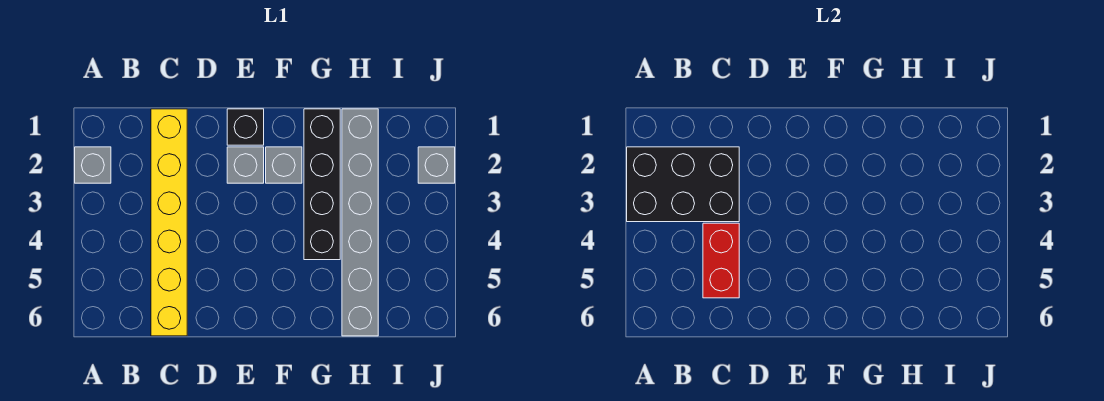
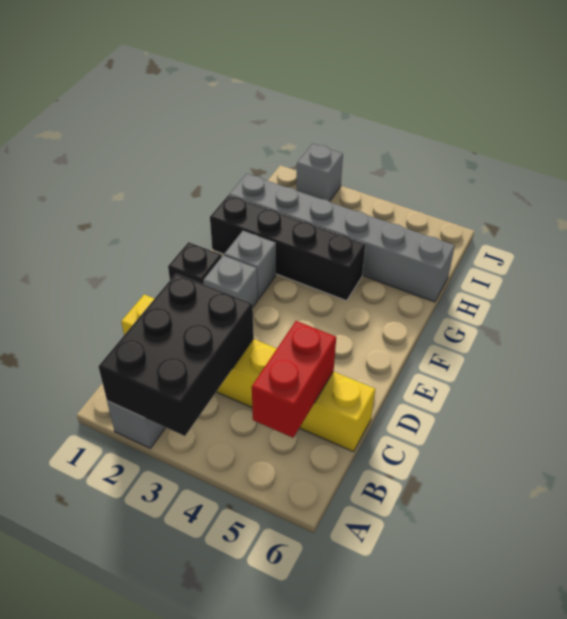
red brick C4:C5 level 2 -> red brick B5:C5 level 2

